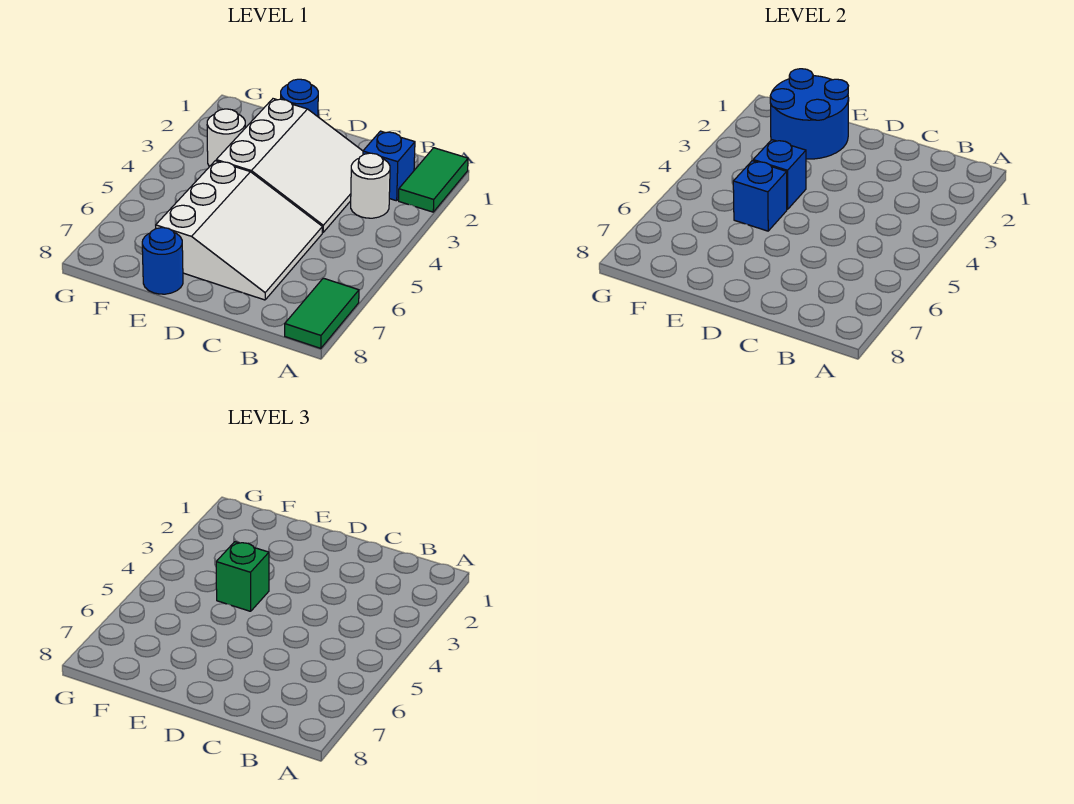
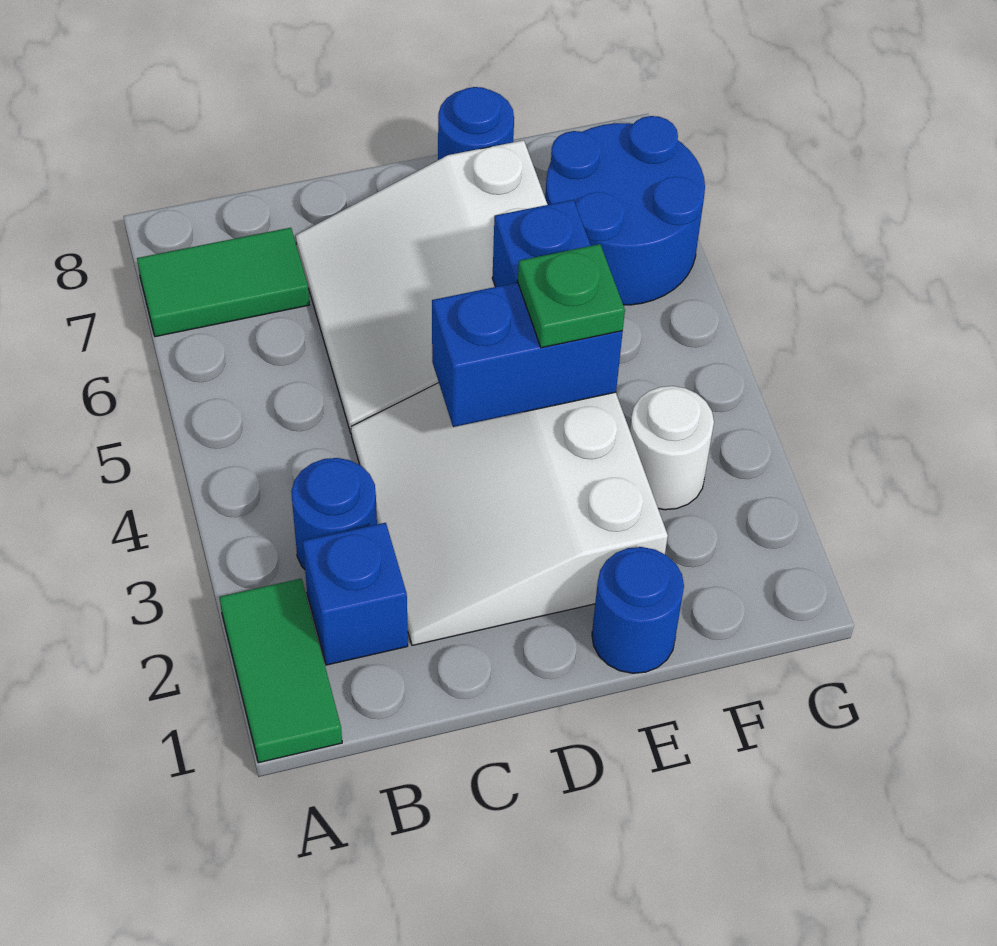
green tile A7:A8 level 1 -> green tile A7:B7 level 1
white round brick B3 level 1 -> blue round brick B3 level 1
blue round brick E1:F2 level 2 -> blue round brick F6:G7 level 1
blue brick E4 level 2 -> blue brick D4:E4 level 2
green brick E4 level 3 -> green plate E4 level 3

